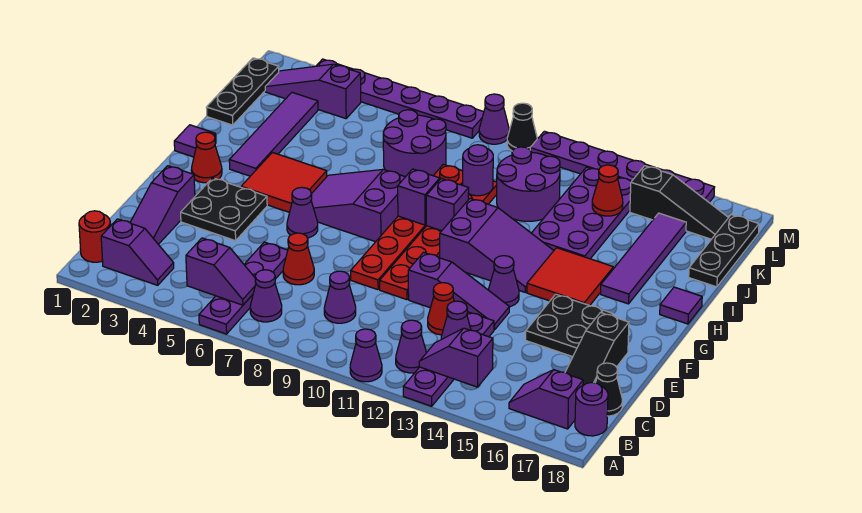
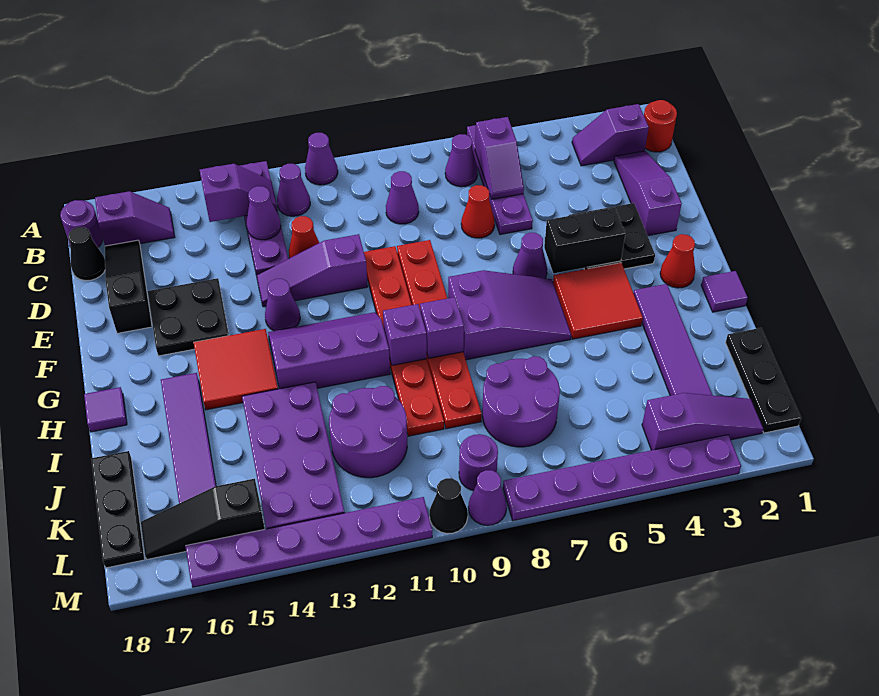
purple slope B5:B6 level 2 top 5 -> purple slope B6:C6 level 2 top B
none -> black brick F4:F5 level 2
purple slope G11:H13 level 1 top 11 -> purple slope G11:H13 level 1 top H
purple round brick J10 level 2 -> purple round brick L9 level 1
red cone K14 level 2 -> none

